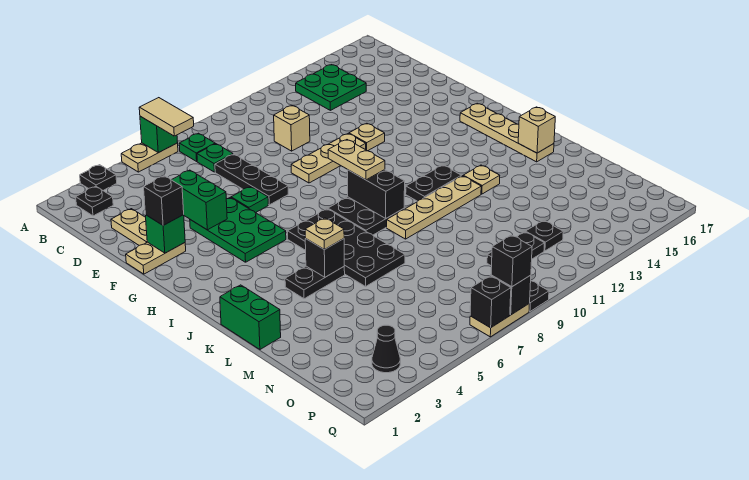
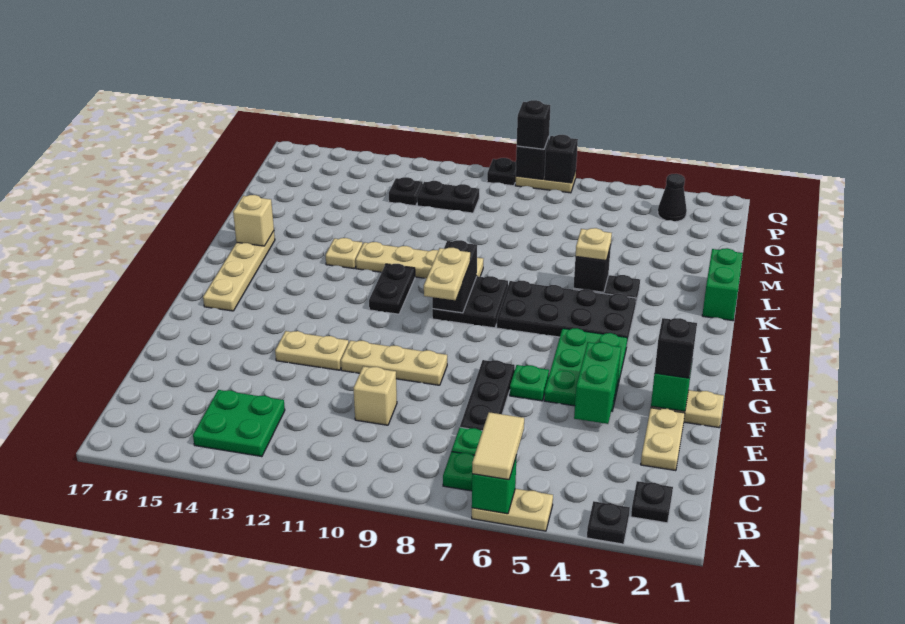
tan plate F12 level 1 -> tan plate F12:F13 level 1
black plate I6:L7 level 1 -> black plate I4:J7 level 1
black plate J11:J12 level 1 -> black plate I11:J11 level 1

